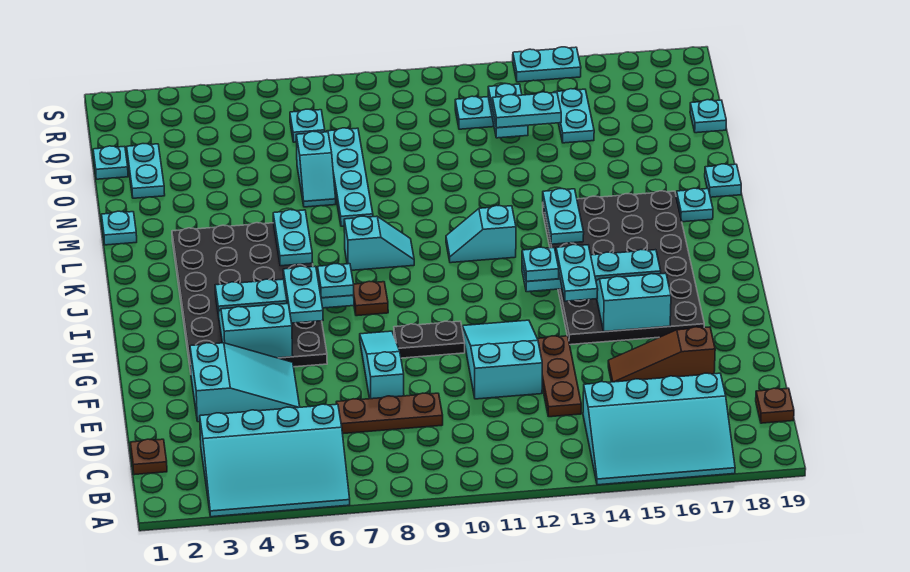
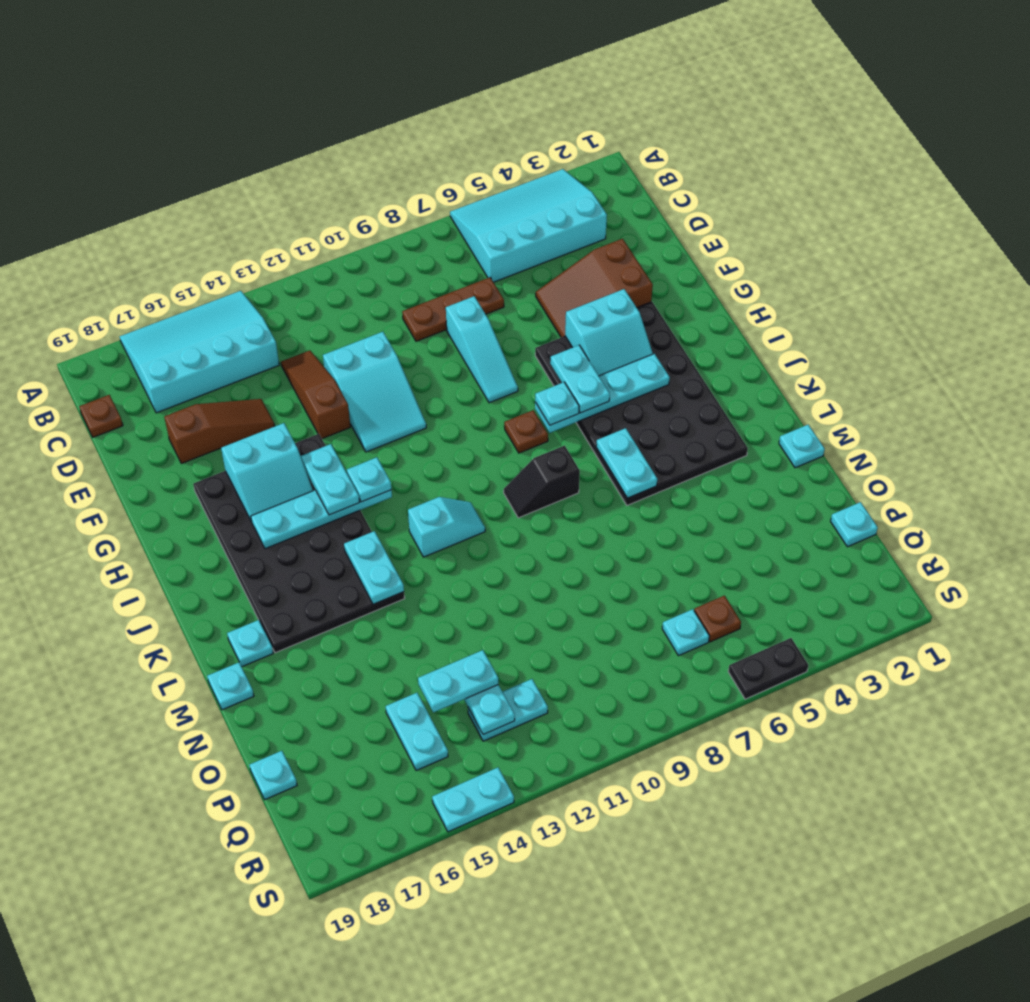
brown plate C1 level 1 -> brown plate Q6 level 1
brown plate D13:F13 level 1 -> brown slope D13:F13 level 1 top F
cyan slope E3:F5 level 1 top 3 -> brown slope E3:F5 level 1 top 3
black plate G9:G10 level 1 -> black plate S5:S6 level 1
cyan slope K8:K9 level 1 top 8 -> black slope K8:K9 level 1 top 8
cyan plate M8:P8 level 1 -> none
cyan slope N7:O7 level 1 top O -> none
cyan plate O2:P2 level 1 -> none

